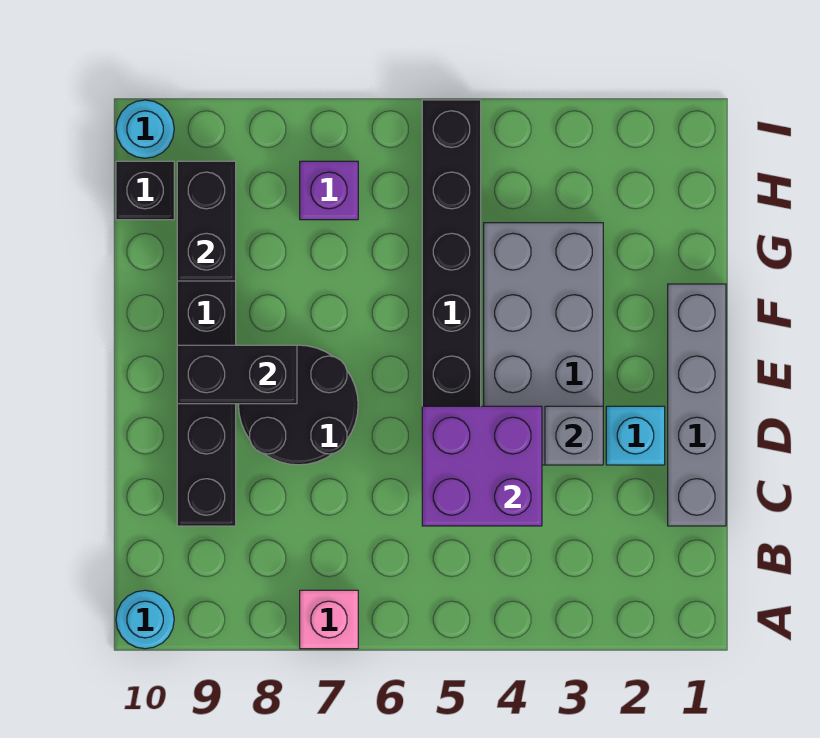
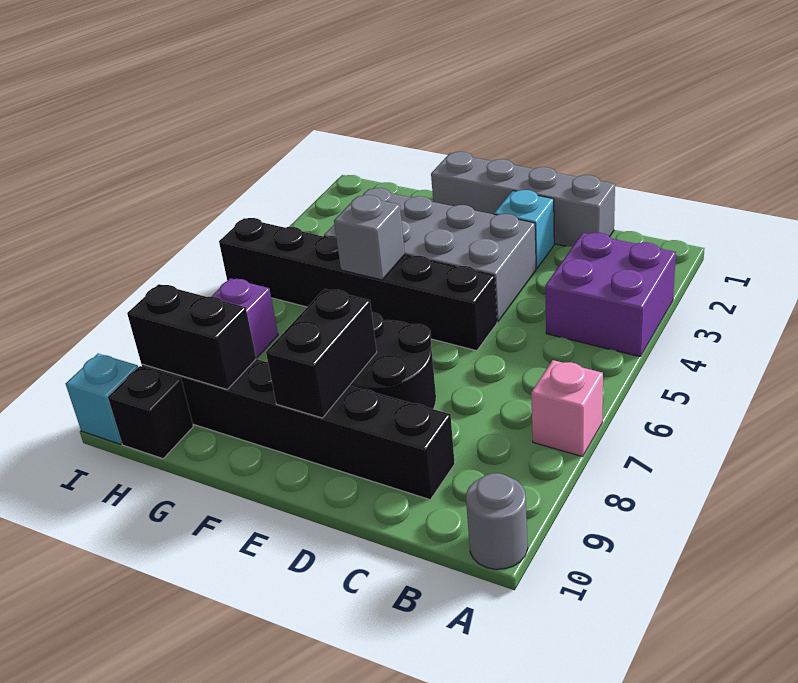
cyan round brick A10 level 1 -> grey round brick A10 level 1
purple brick C4:D5 level 2 -> purple brick A3:B4 level 1
grey brick D3 level 2 -> grey brick F5 level 2
cyan round brick I10 level 1 -> cyan brick I10 level 1

